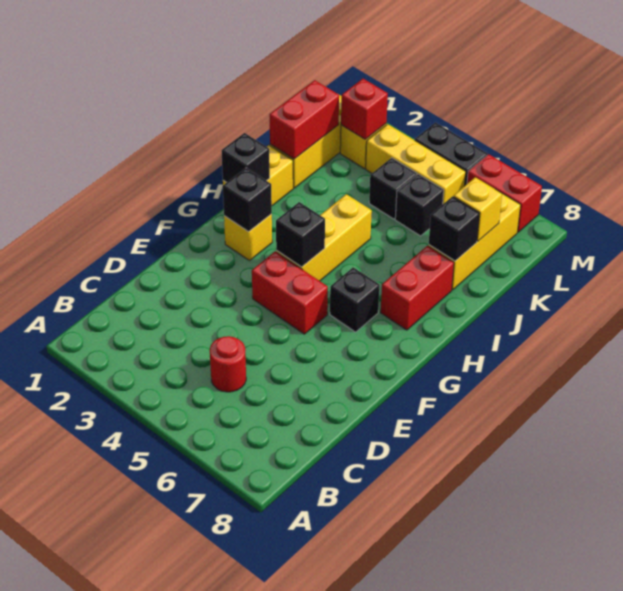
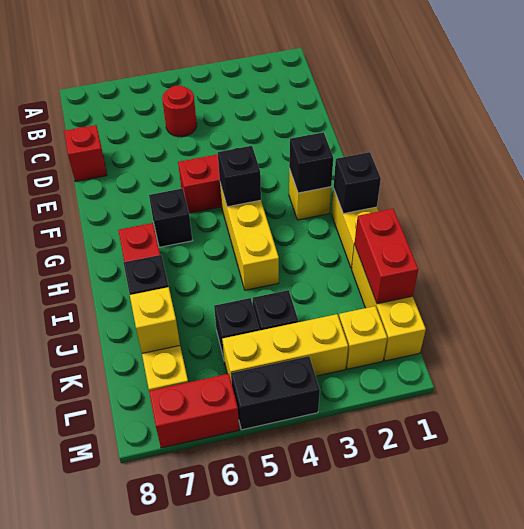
red brick L2 level 2 -> red brick D8 level 1

